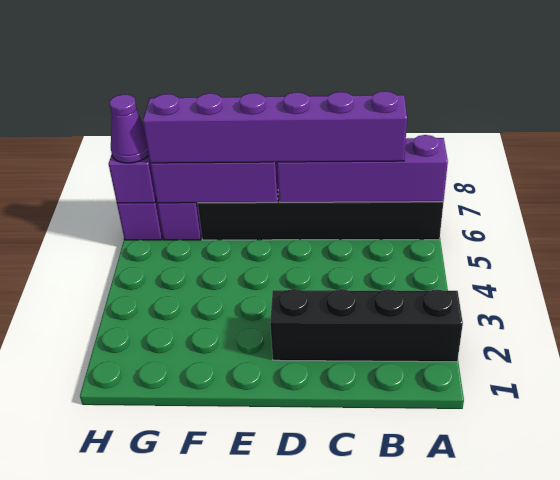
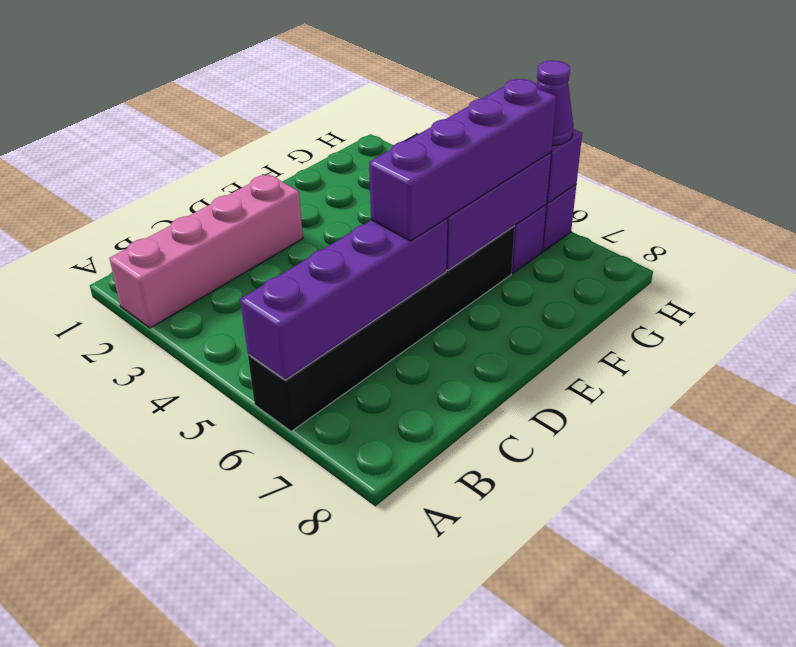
black brick A2:D2 level 1 -> pink brick A2:D2 level 1
purple brick B6:G6 level 3 -> purple brick D6:G6 level 3

